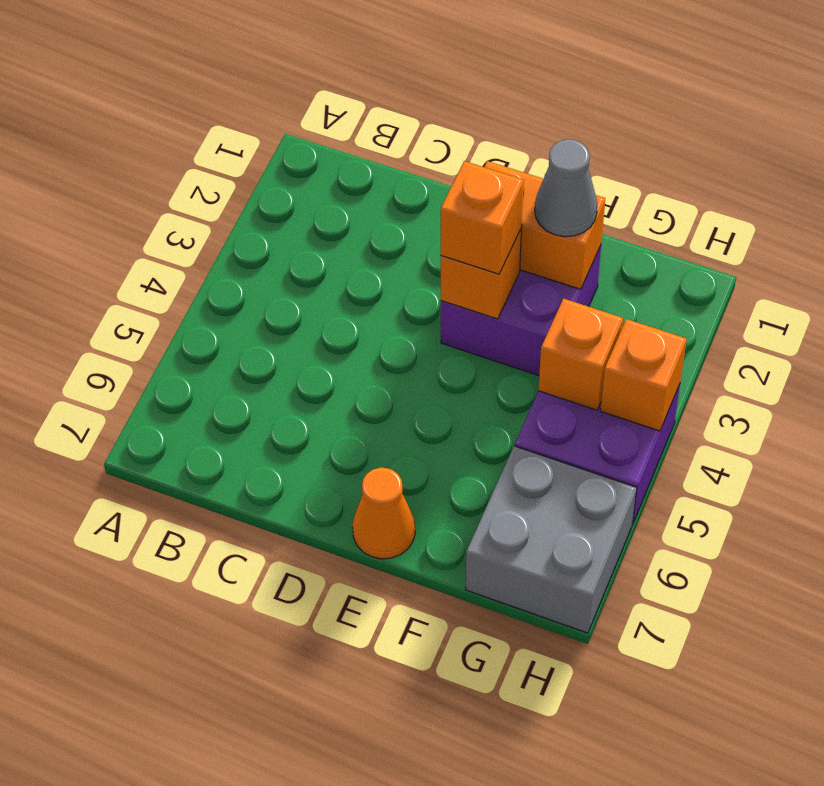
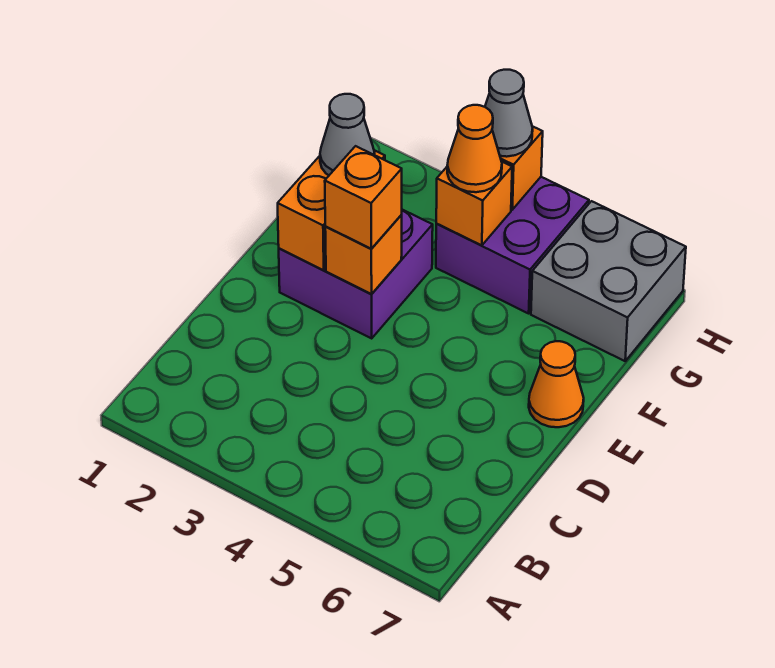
none -> orange cone G4 level 3
none -> grey cone H4 level 3

